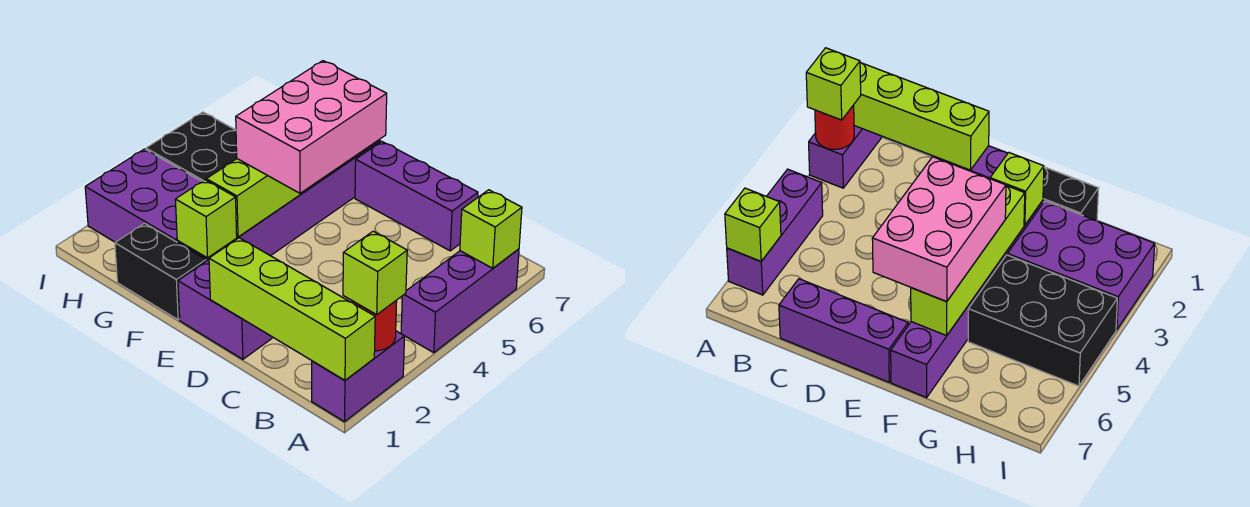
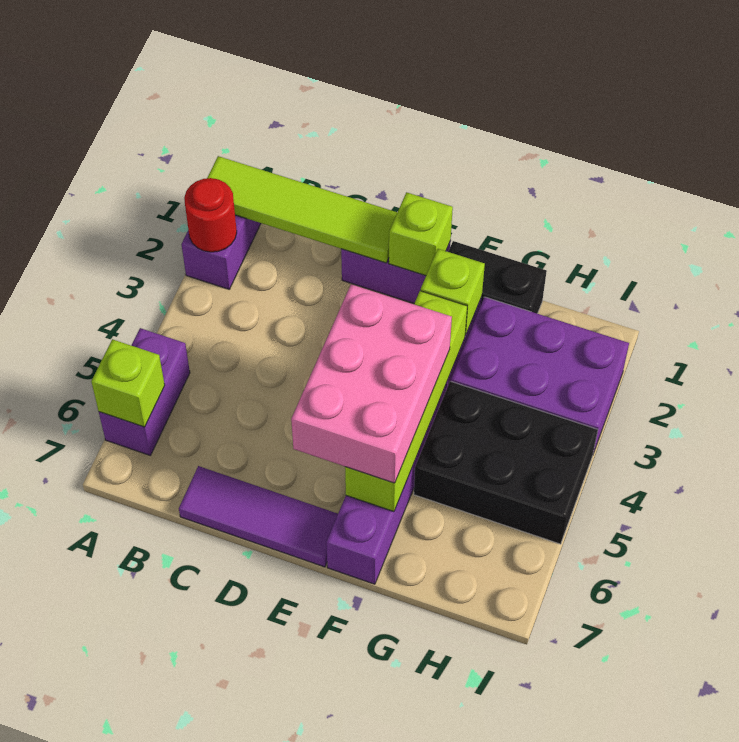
lime brick A1:D1 level 2 -> lime tile A1:D1 level 2
lime brick A2 level 3 -> lime brick E1 level 2
purple brick A4:A6 level 1 -> purple brick A5:A6 level 1
purple brick C7:E7 level 1 -> purple tile C7:E7 level 1

